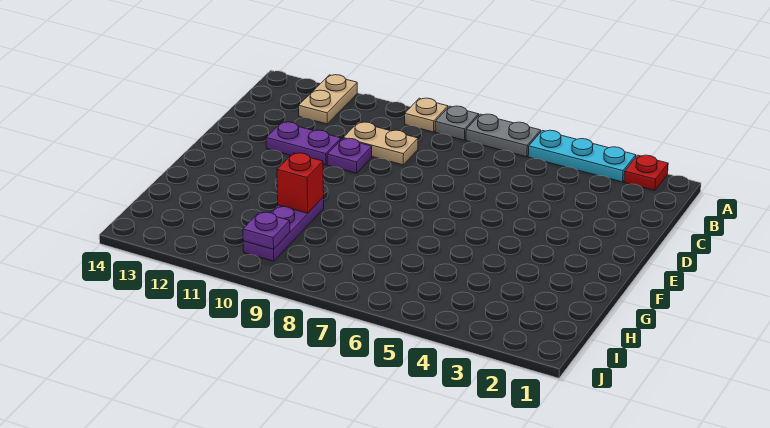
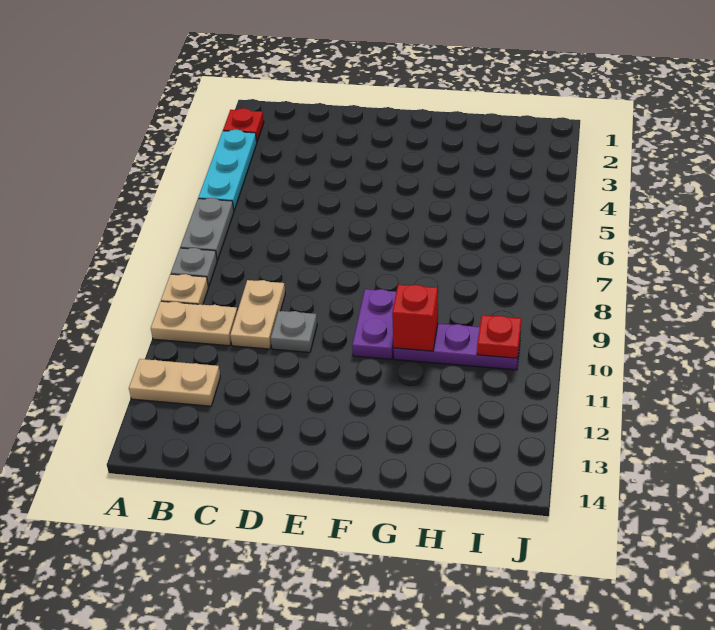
none -> tan plate A10:B10 level 1
purple plate D10 level 1 -> grey plate D10 level 1
purple plate D11:D12 level 1 -> purple plate F9:F10 level 1
purple plate I10 level 2 -> red plate I10 level 2

